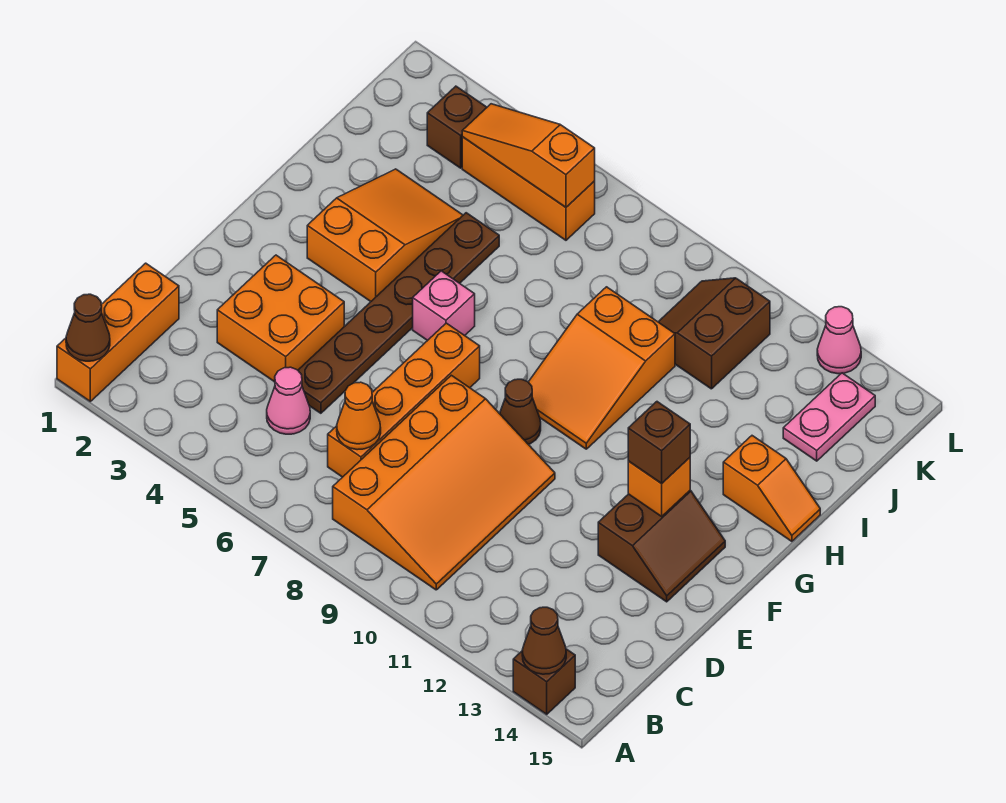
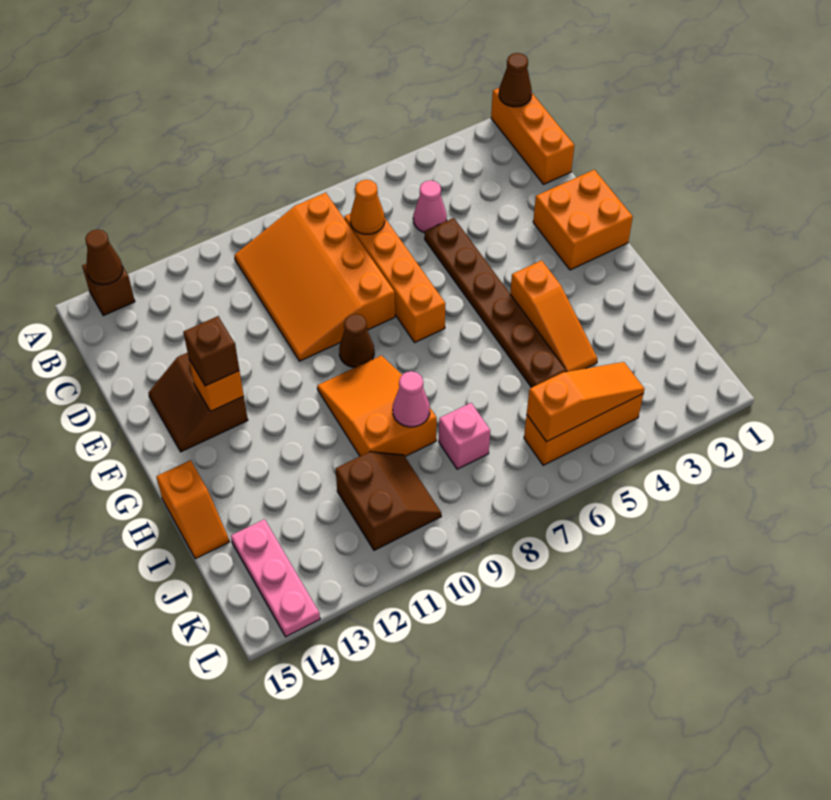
orange brick D3:E4 level 1 -> orange brick E1:F2 level 1
orange slope G3:I4 level 1 top G -> orange slope G4:I4 level 1 top G
pink brick G6 level 1 -> pink brick J8 level 1
orange slope H14:H15 level 1 top 14 -> orange slope H15:I15 level 1 top H
pink plate J14:K14 level 1 -> pink plate J14:L14 level 1
brown brick K3 level 1 -> none
pink cone L13 level 1 -> pink cone I9 level 2

